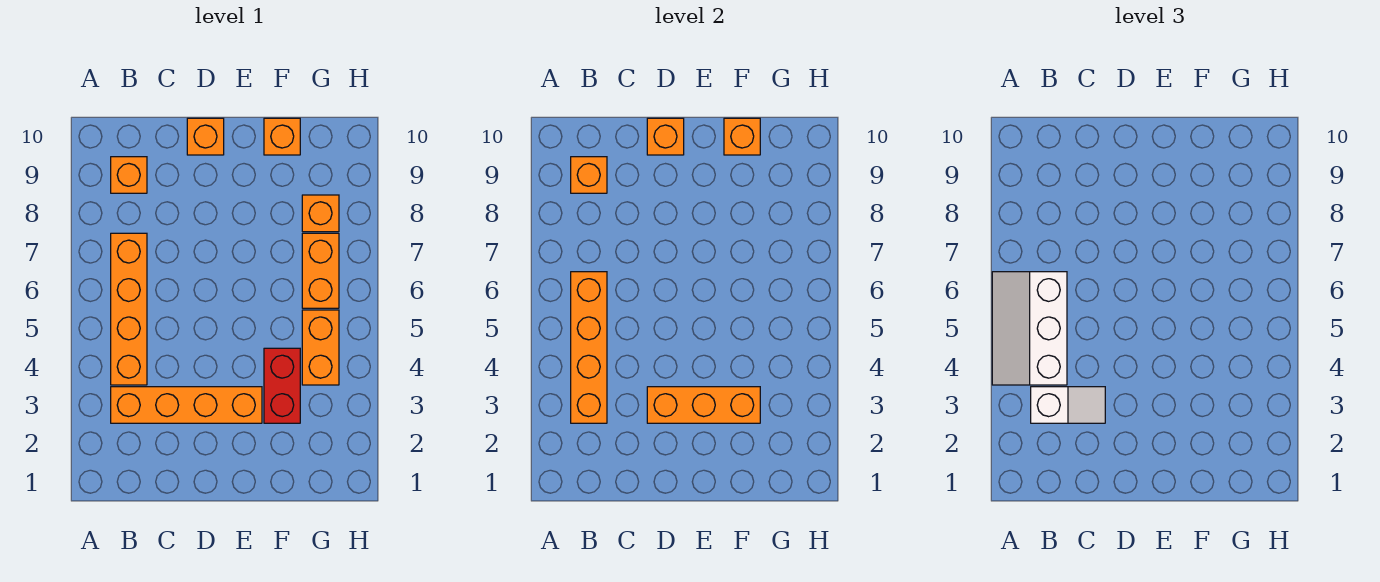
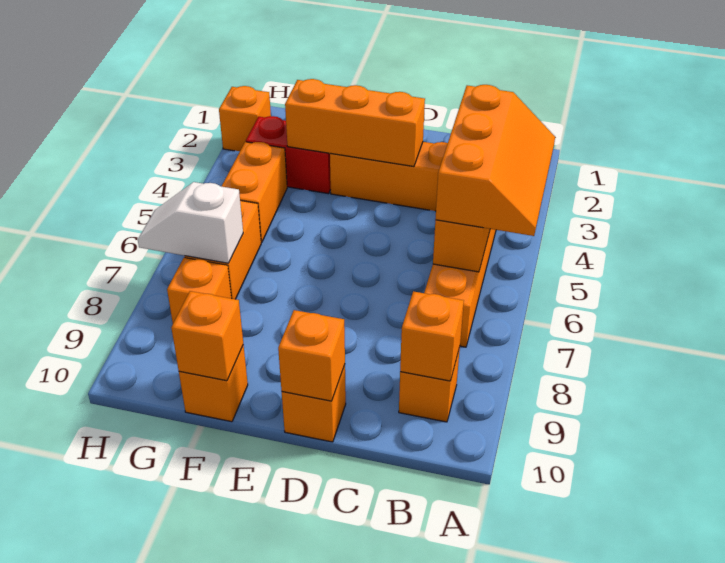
white slope A4:B6 level 3 top B -> orange slope A4:B6 level 3 top B
white slope B3:C3 level 3 top B -> white slope G7:H7 level 2 top G
red brick F3:F4 level 1 -> red brick F3:G3 level 1
none -> orange brick H2 level 1

